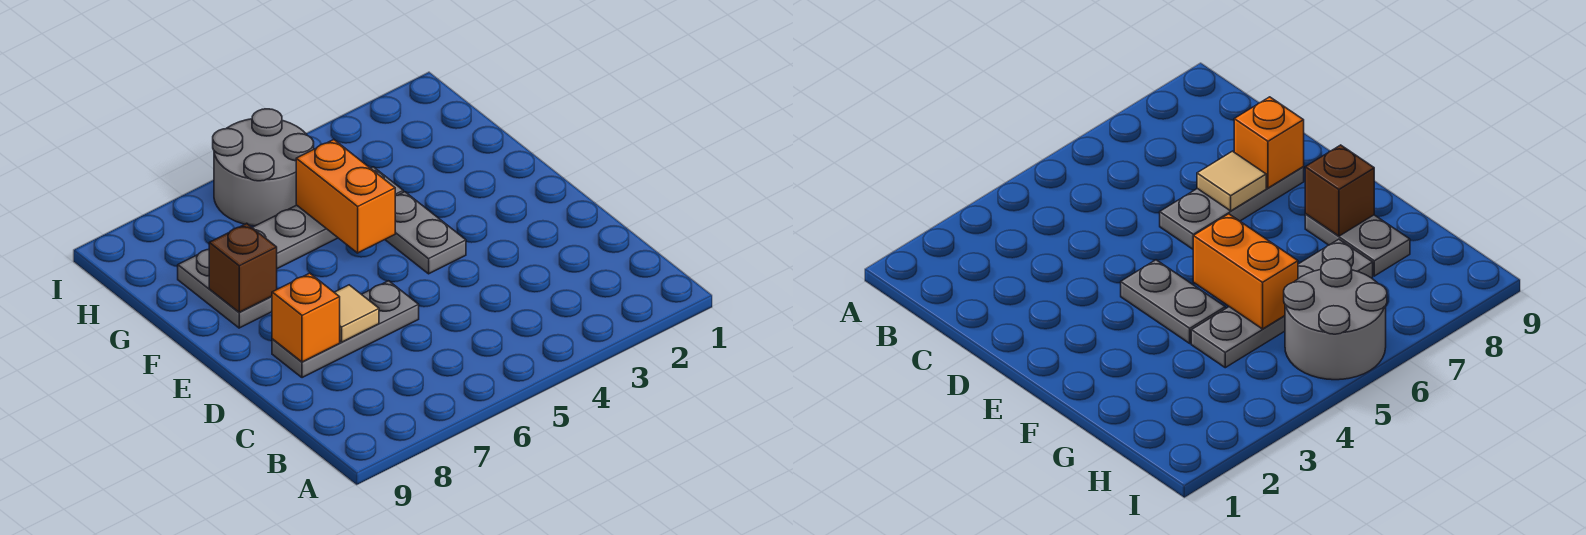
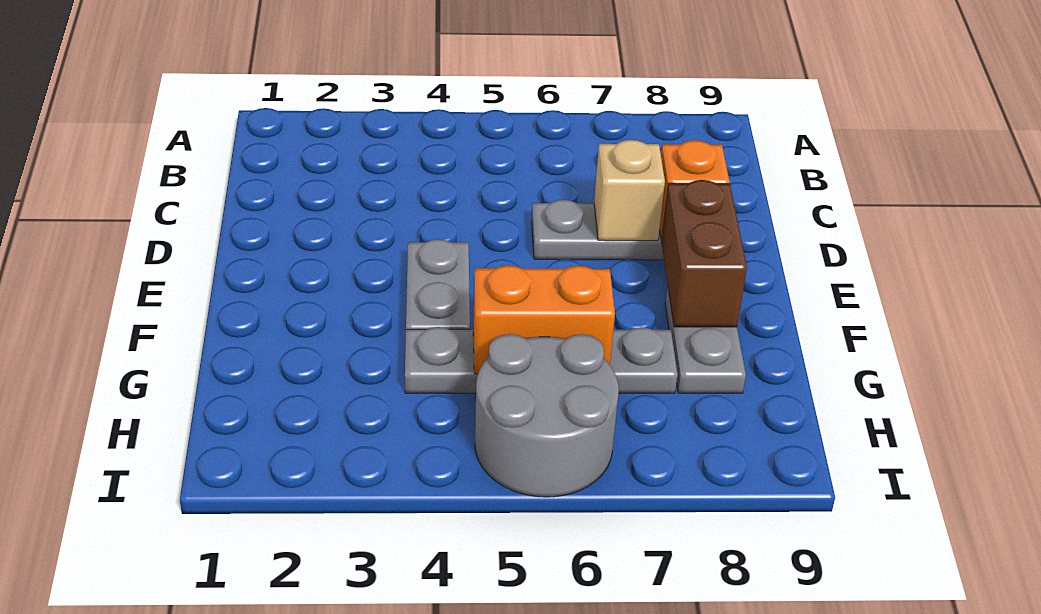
tan tile D7 level 2 -> tan brick D7 level 2
orange brick F5:G5 level 2 -> orange brick G5:G6 level 2
brown brick F8 level 2 -> brown brick E8:F8 level 2

